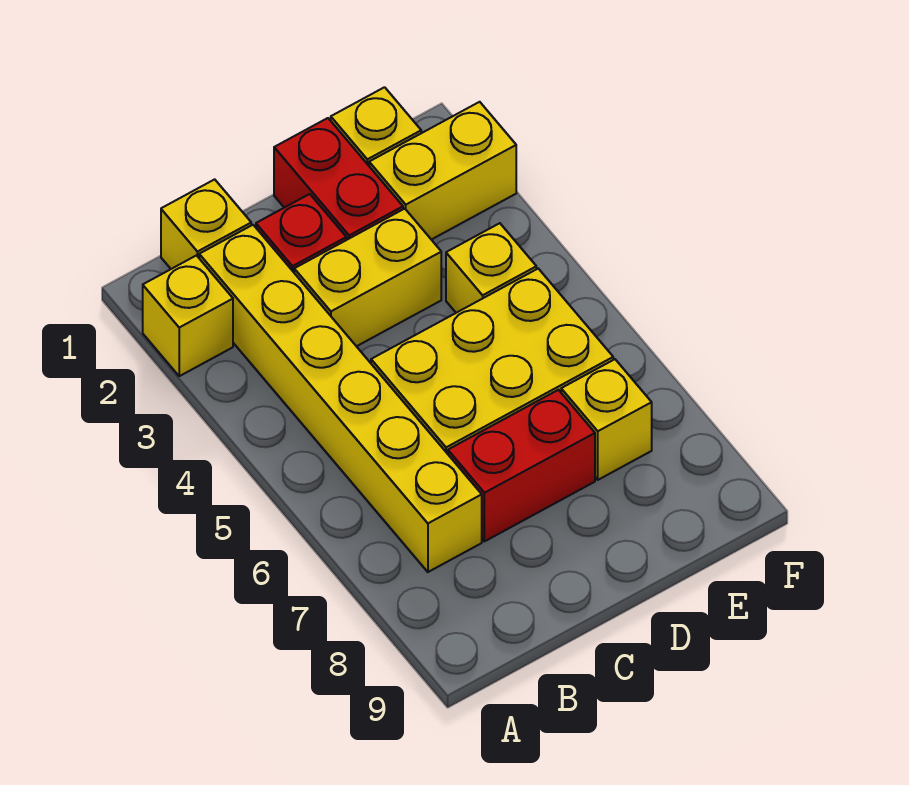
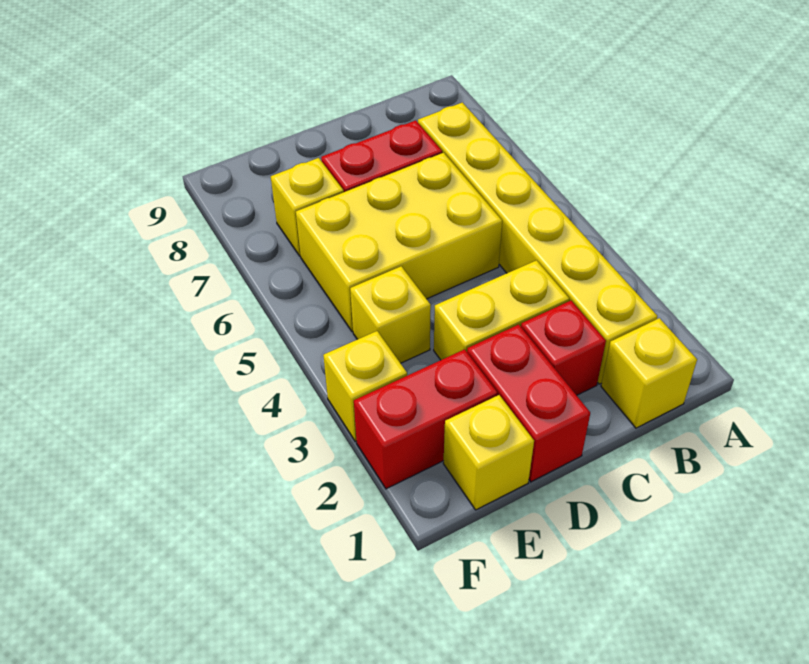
yellow brick A2 level 1 -> yellow brick F3 level 1
yellow brick E2:F2 level 1 -> red brick E2:F2 level 1

